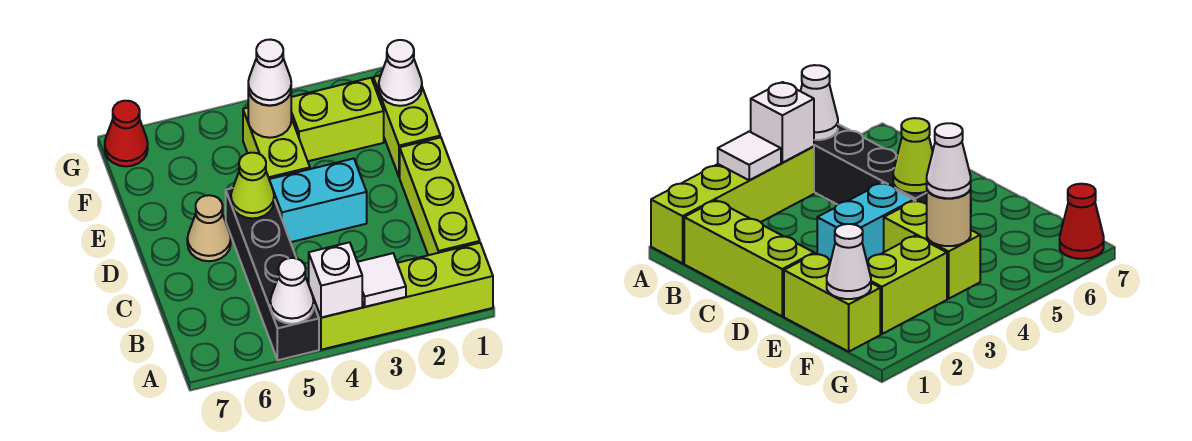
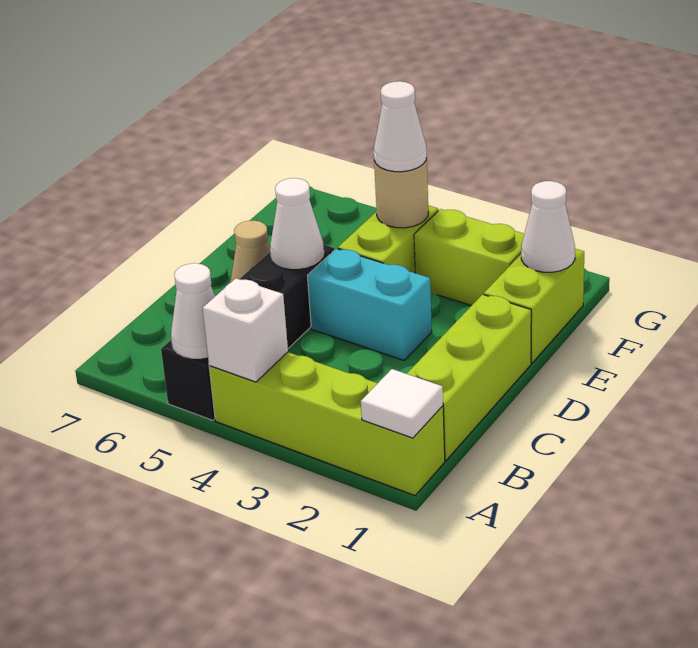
white tile A3 level 2 -> white tile A1 level 2
lime cone D5 level 2 -> white cone D5 level 2
red cone G7 level 1 -> none

